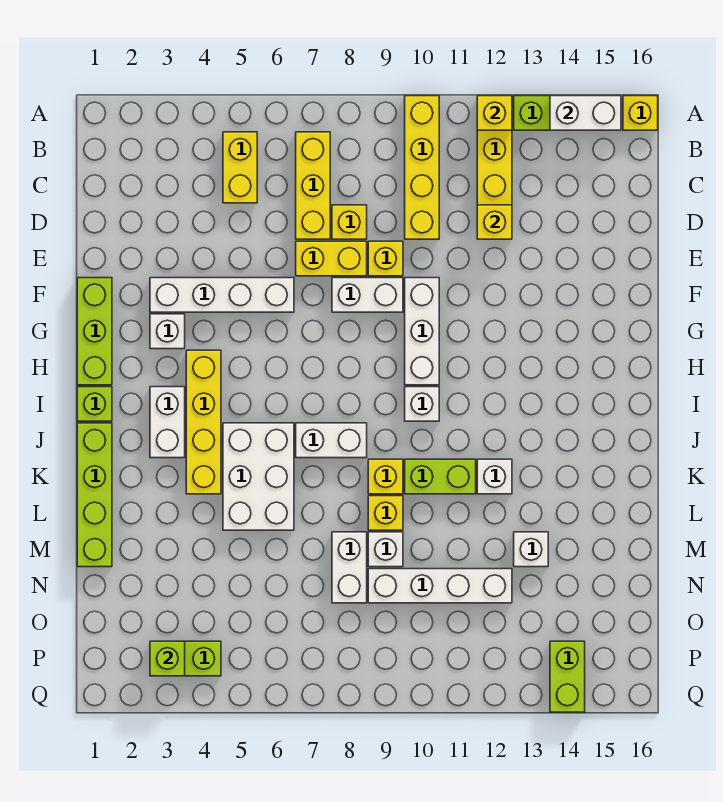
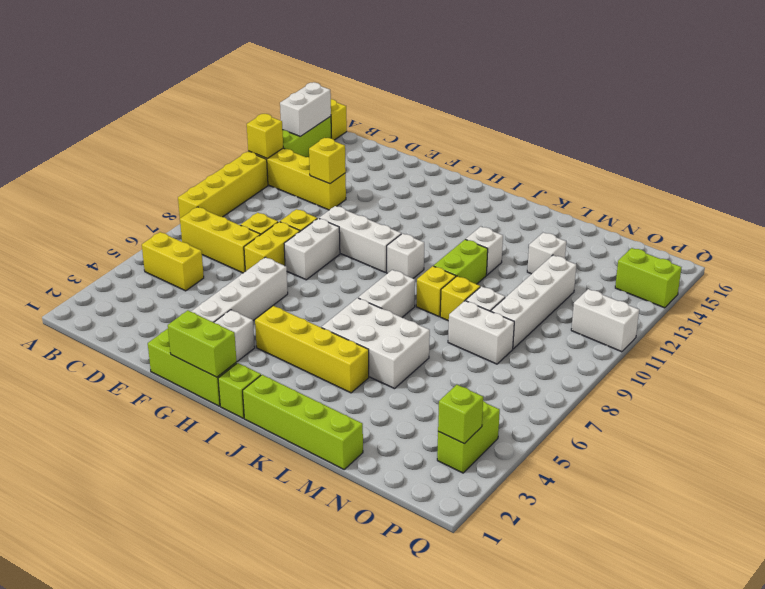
yellow brick A10:D10 level 1 -> yellow brick A8:A11 level 1
none -> lime brick G1:H1 level 2
white brick I3:J3 level 1 -> white brick P11:Q11 level 1

